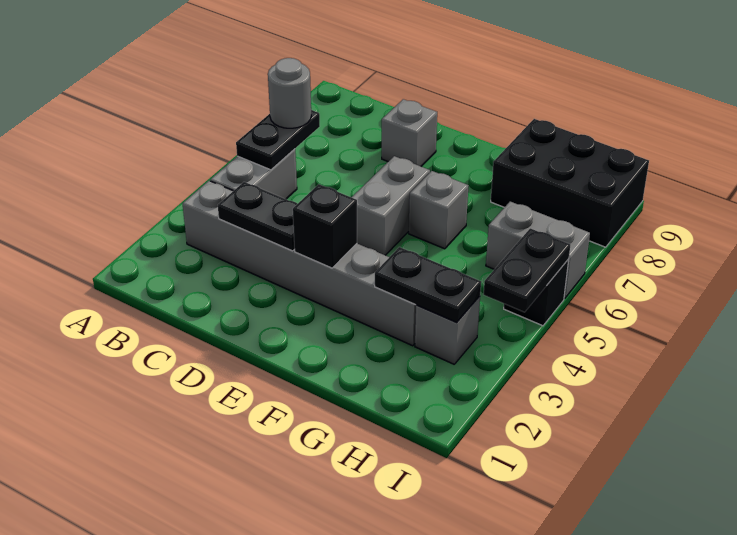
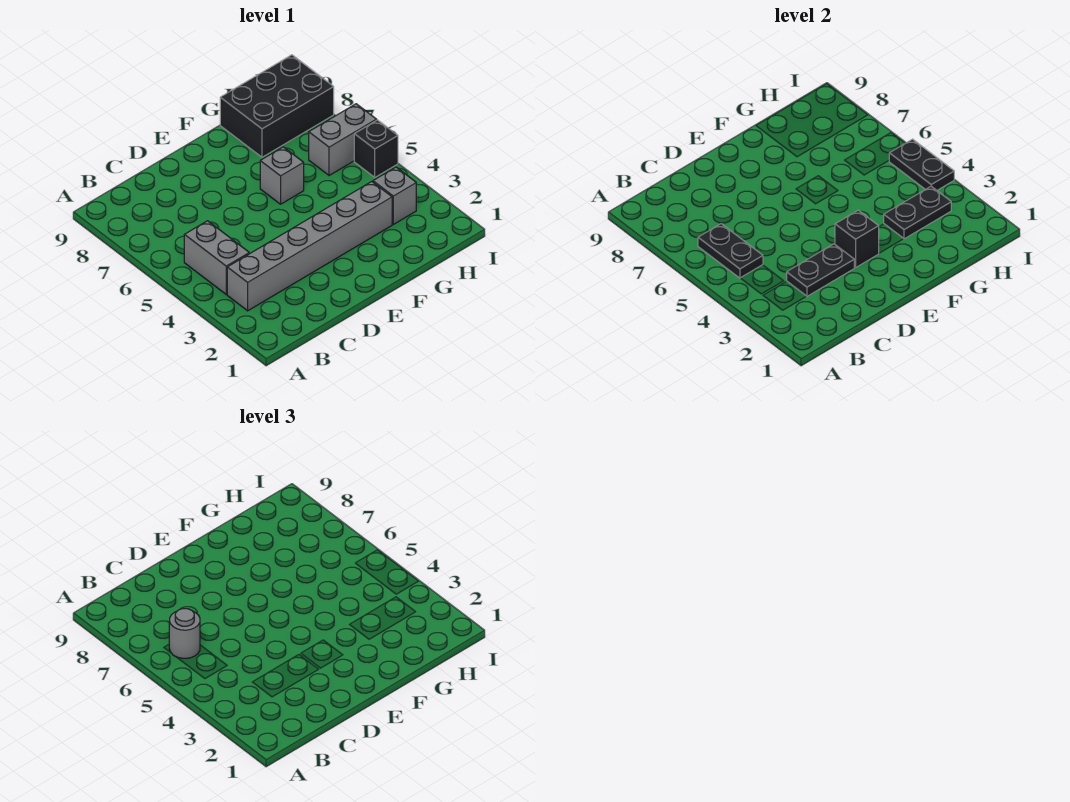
grey brick D8 level 1 -> none
grey brick E5:E6 level 1 -> none

